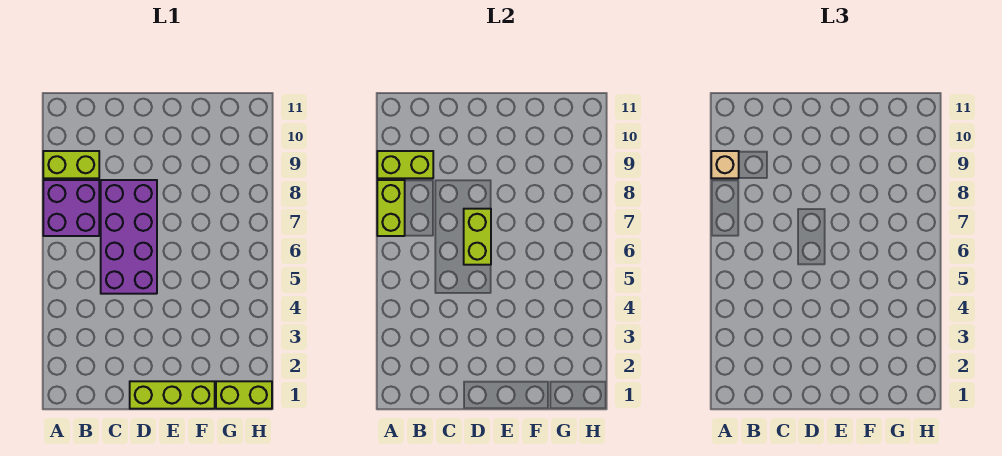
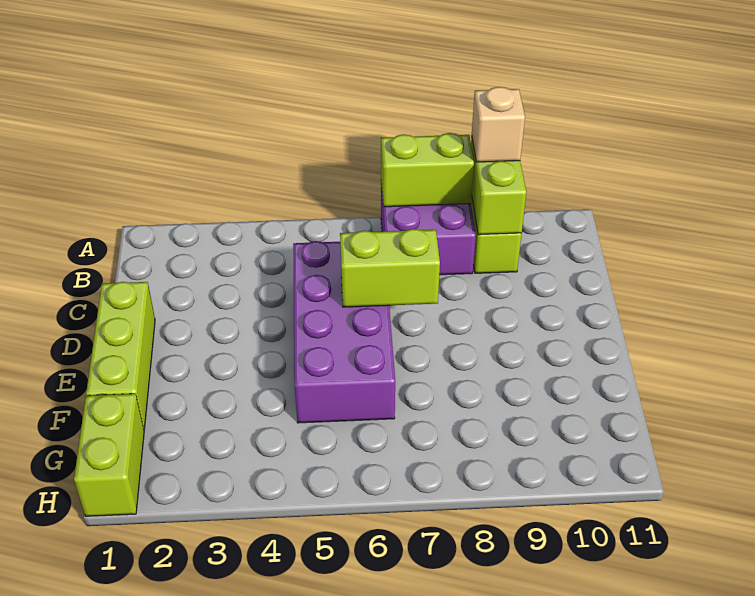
purple brick C5:D8 level 1 -> purple brick C5:F6 level 1

